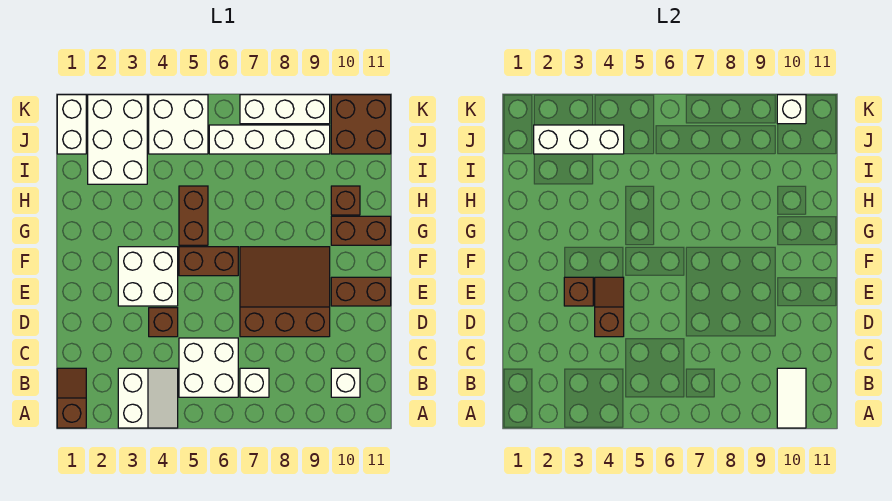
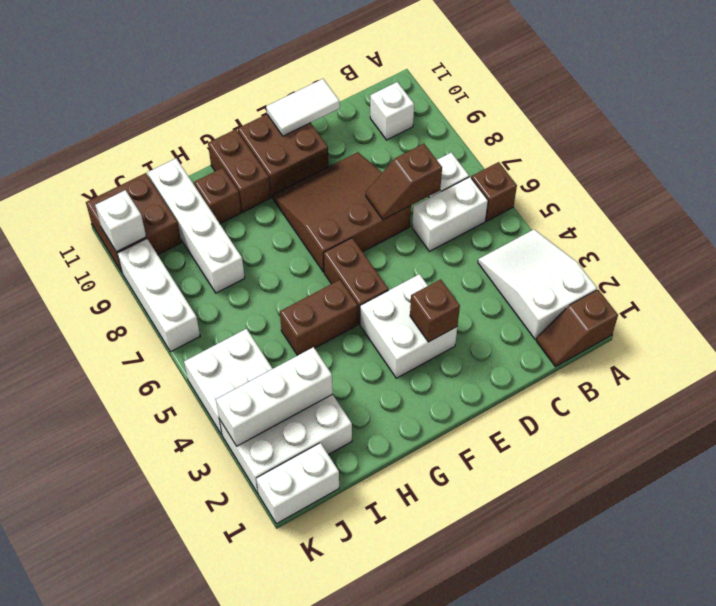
white slope A3:B4 level 1 top 3 -> white slope A2:B4 level 1 top 2
white tile A10:B10 level 2 -> white tile D11:E11 level 2
white brick B5:C6 level 1 -> white brick B6:C6 level 1
brown brick D4 level 1 -> brown brick A6 level 1
brown slope D4:E4 level 2 top D -> brown slope C7:D7 level 2 top C
brown slope D7:F9 level 1 top D -> brown slope D7:F9 level 1 top 7
brown brick E10:E11 level 1 -> brown brick E10:F11 level 1
white brick J2:J4 level 2 -> white brick I3:K3 level 2
white brick J6:J9 level 1 -> white brick I8:I11 level 1

